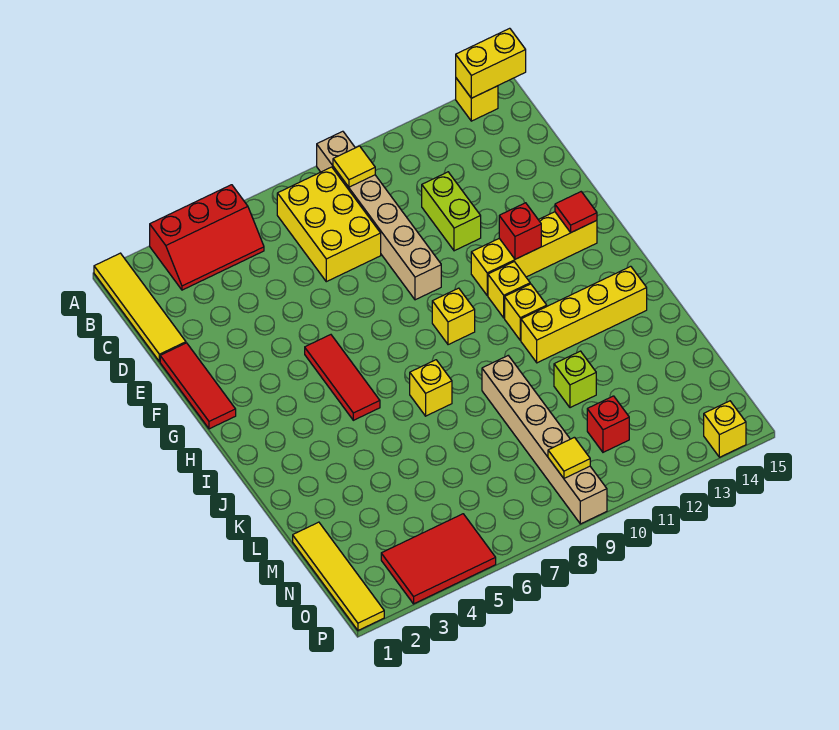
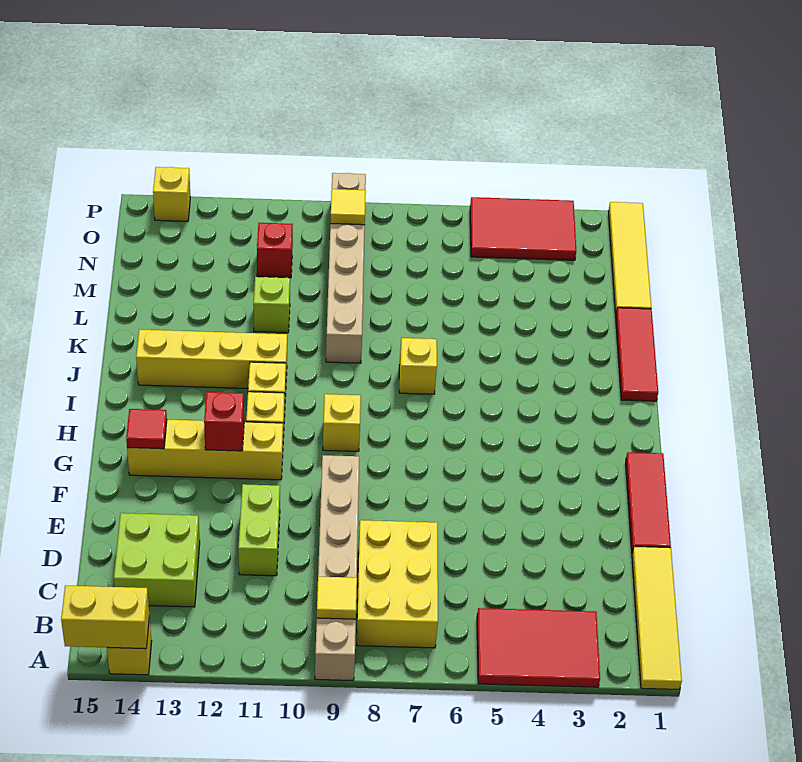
red slope A3:B5 level 1 top A -> red tile A3:B5 level 1
none -> lime brick C13:D14 level 1
red tile G5:I5 level 1 -> red tile J1:L1 level 1

